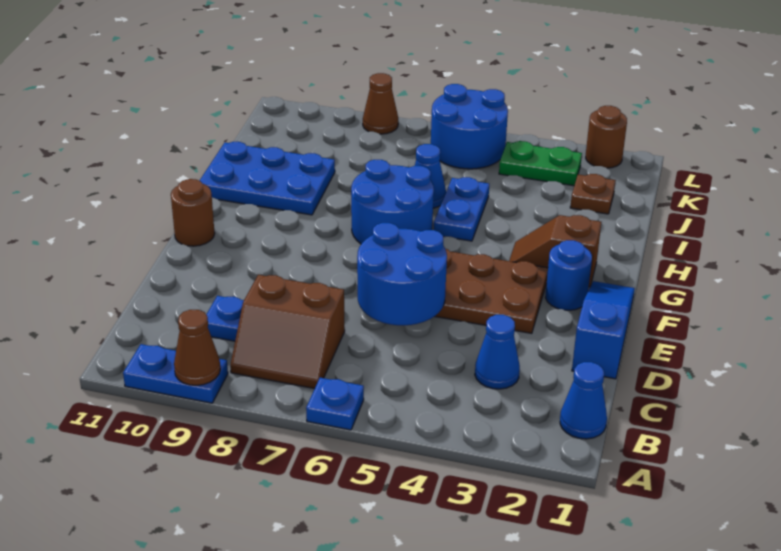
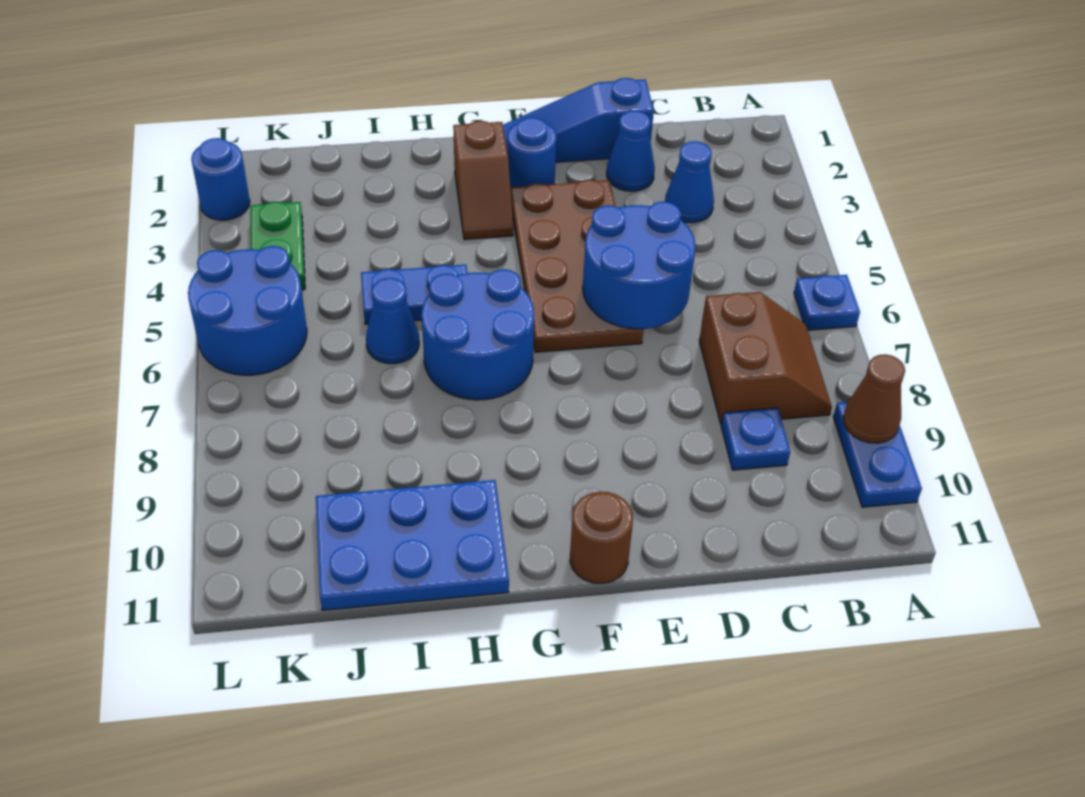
blue cone B1 level 1 -> blue cone D2 level 1
blue plate H9:I11 level 1 -> blue plate H10:J11 level 1
brown plate J2 level 1 -> none
brown round brick L2 level 1 -> blue round brick L2 level 1
brown cone L8 level 1 -> none

